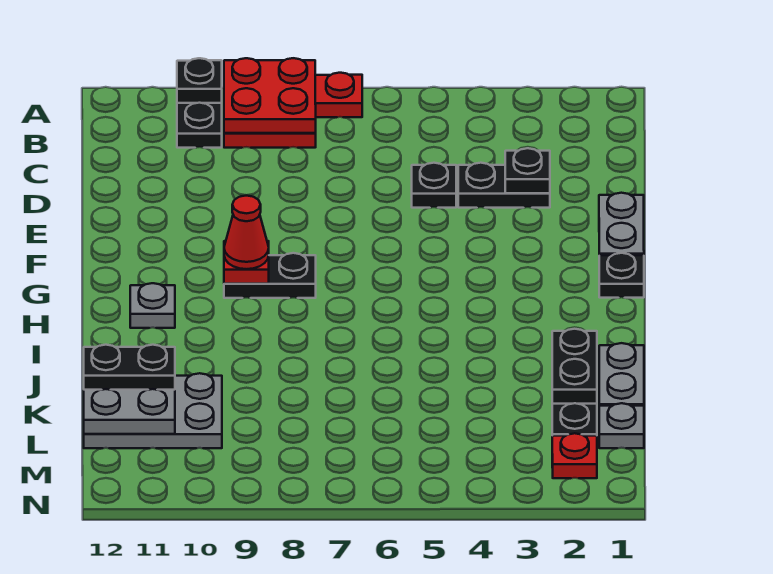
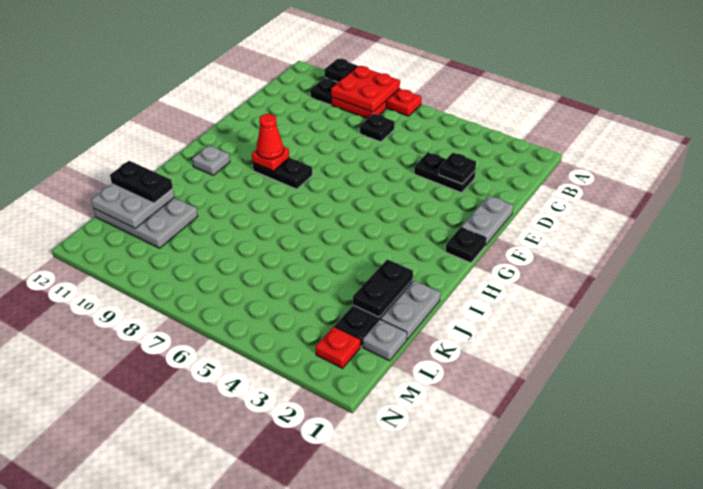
black plate D5 level 1 -> black plate C7 level 1

